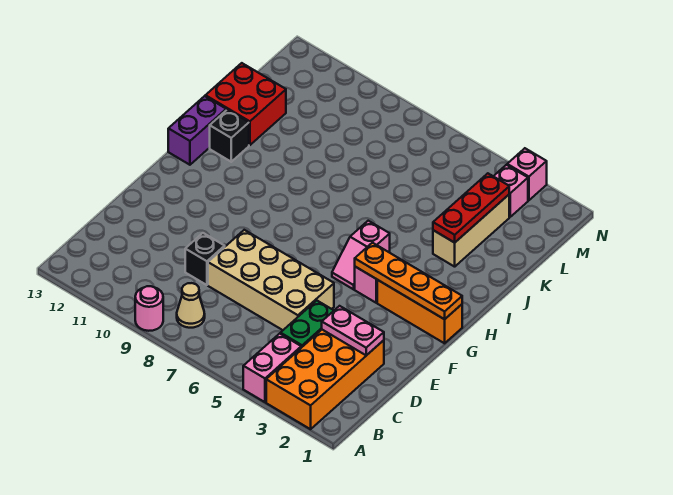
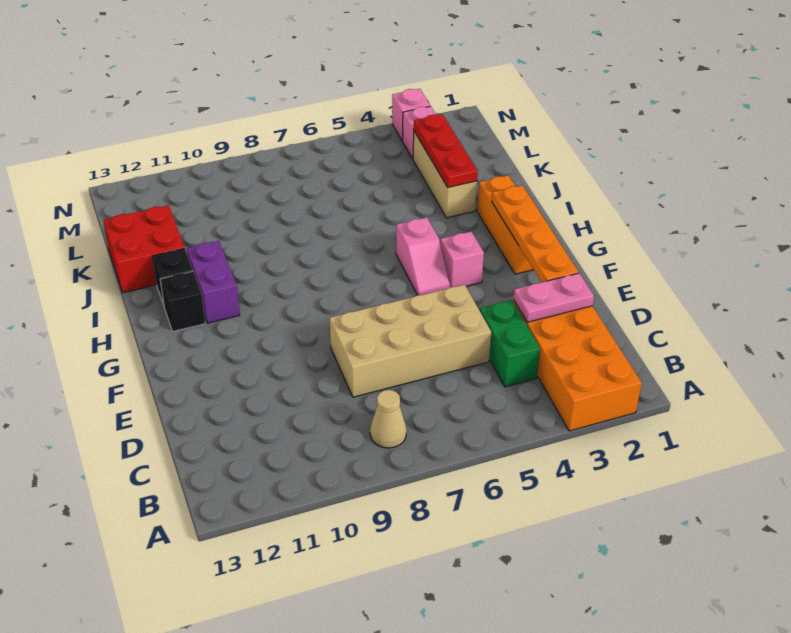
pink brick A4:B4 level 1 -> none
pink round brick A9 level 1 -> none
black brick D9 level 1 -> black brick H12 level 1
orange brick G1:G3 level 1 -> orange brick G2:I2 level 1
orange plate G1:G4 level 2 -> orange plate E2:H2 level 2
purple brick H13:I13 level 1 -> purple brick H11:I11 level 1

